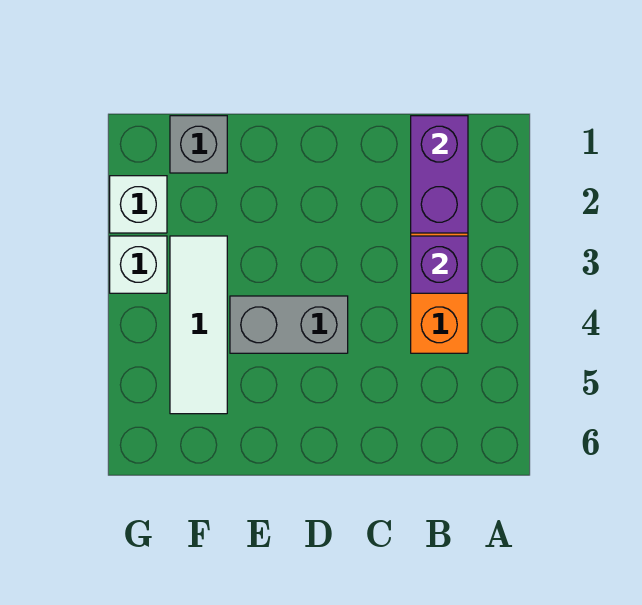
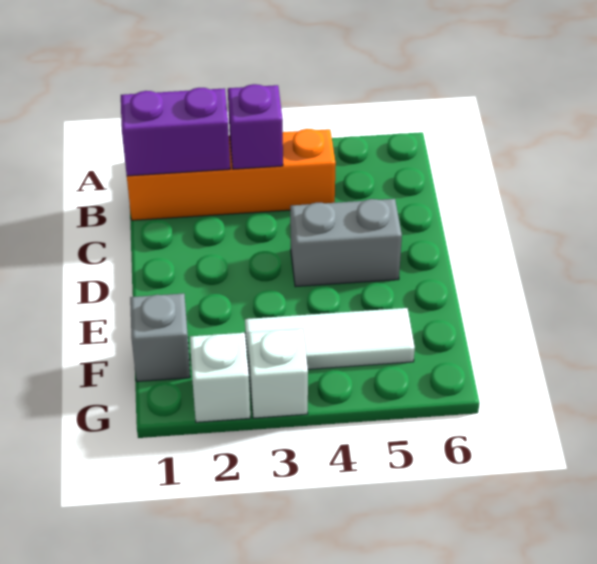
grey brick D4:E4 level 1 -> grey brick D4:D5 level 1

